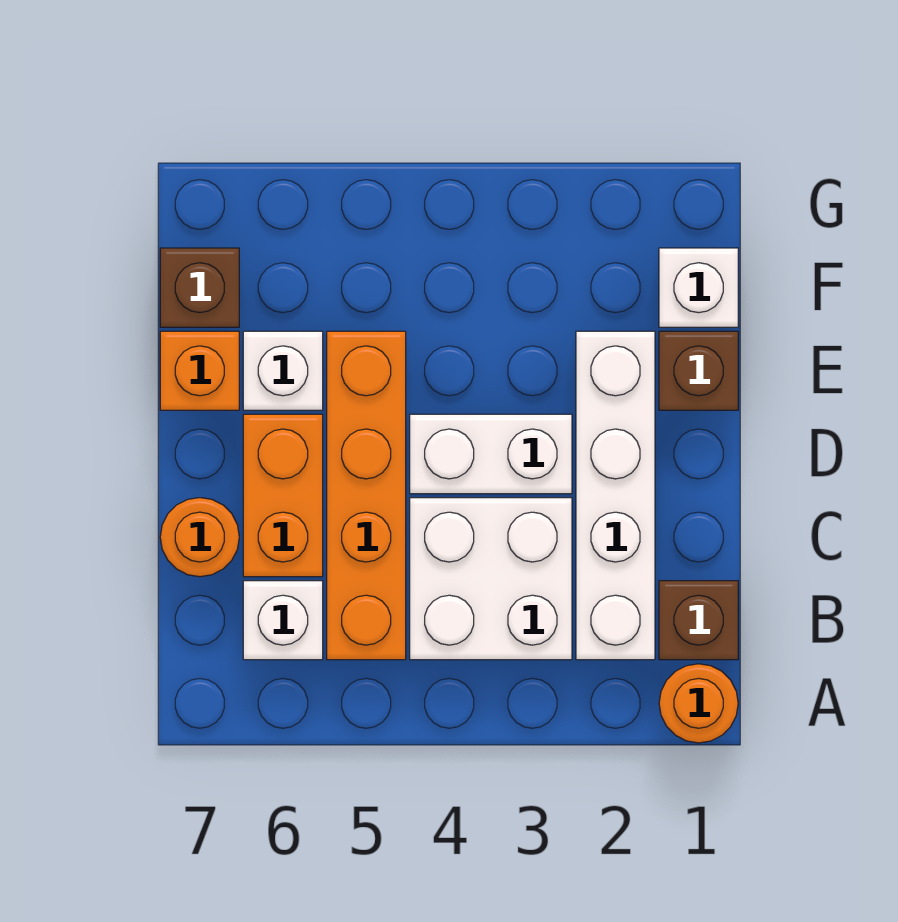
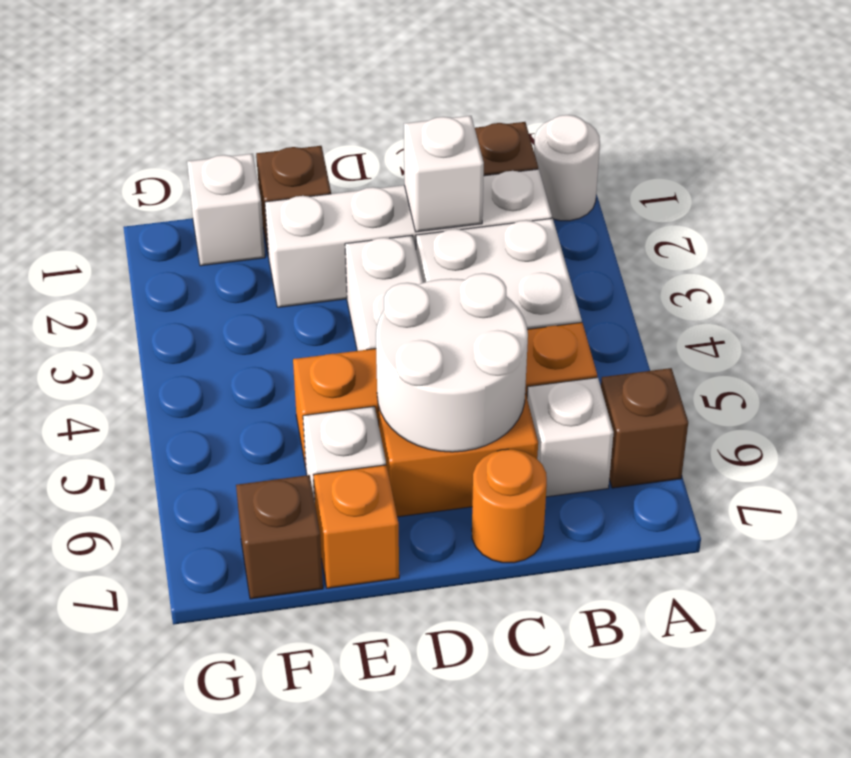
orange round brick A1 level 1 -> white round brick A1 level 1
none -> brown brick A6 level 1
none -> white brick C2 level 2
none -> white round brick C5:D6 level 2

